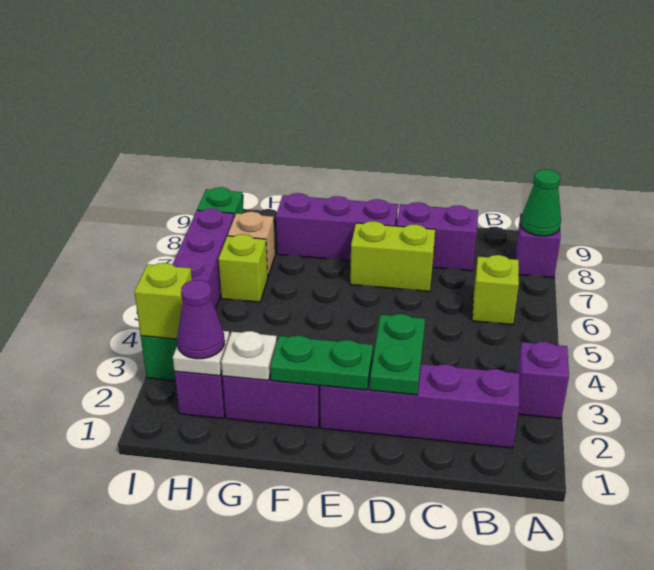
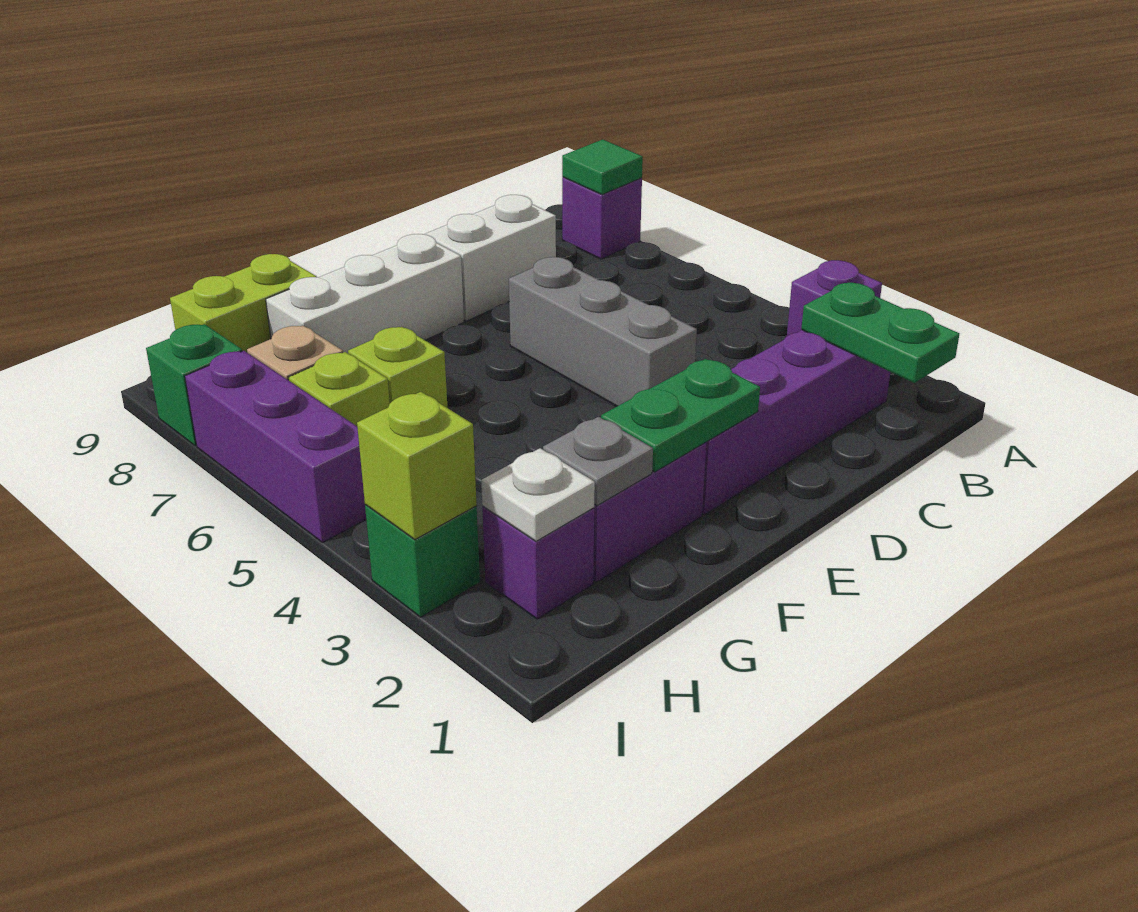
green cone A8 level 2 -> green tile A8 level 2
lime brick B6 level 1 -> lime brick G6 level 1
purple brick C8:D8 level 1 -> white brick C8:D8 level 1
green plate D2:D3 level 2 -> green plate B1:B2 level 2
none -> grey brick D4:D6 level 1
lime brick D7:E7 level 1 -> lime brick G9:H9 level 1
purple brick E8:G8 level 1 -> white brick E8:G8 level 1
white plate G2 level 2 -> grey plate G2 level 2
purple cone H2 level 3 -> none

